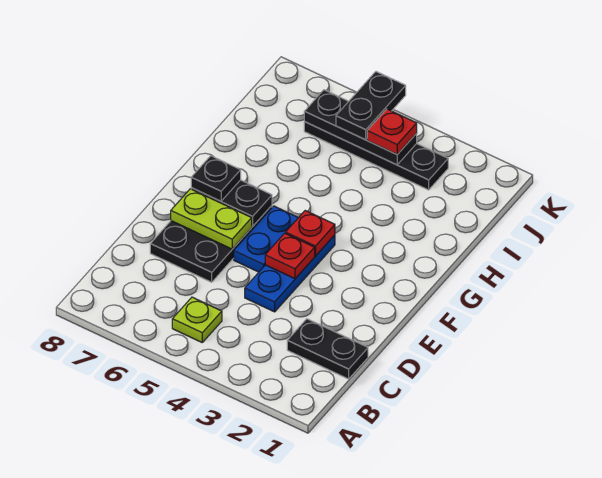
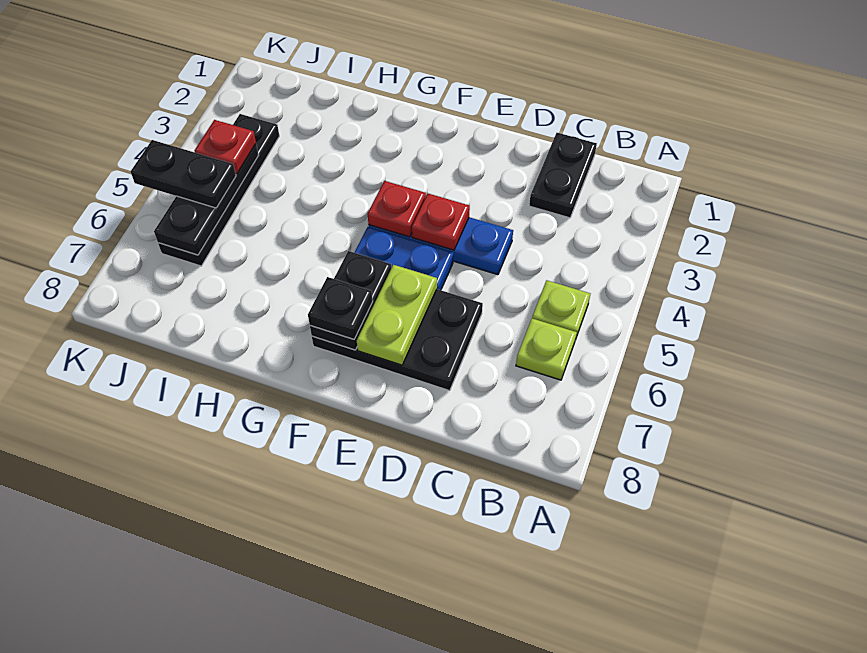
none -> lime plate B6 level 1

